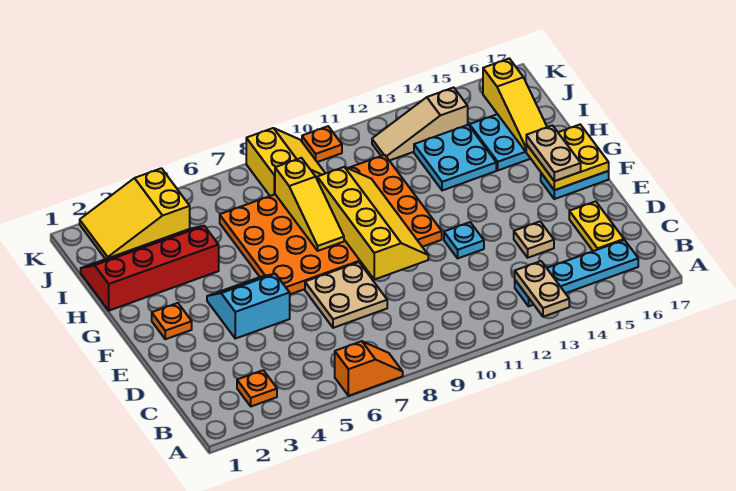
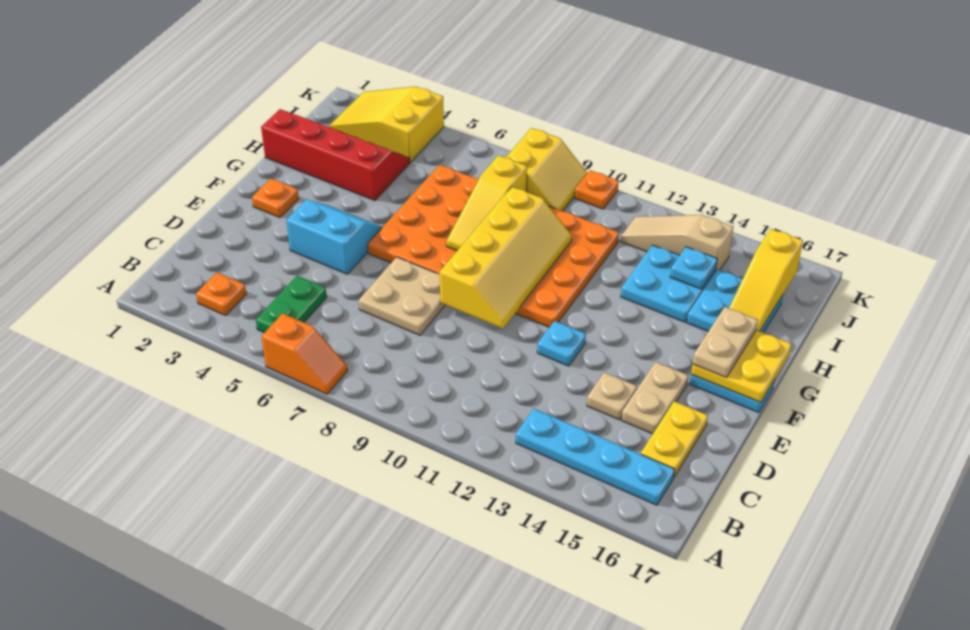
tan plate A13:B13 level 2 -> tan plate D15:E15 level 1
none -> green plate B5:C5 level 1
none -> cyan plate I14 level 2

